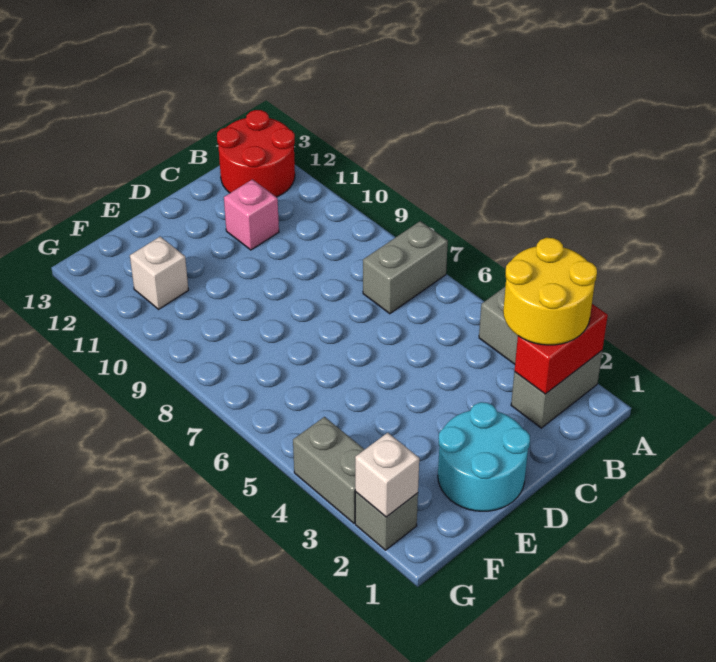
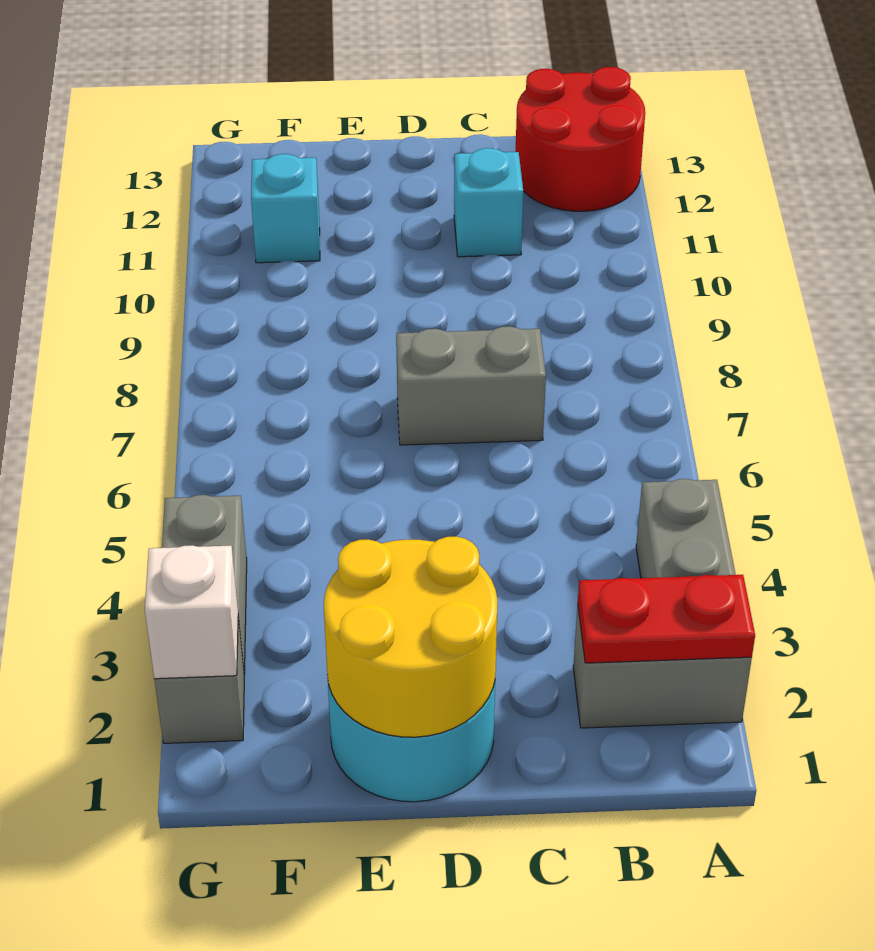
red brick A2:B2 level 2 -> red plate A2:B2 level 2
yellow round brick A2:B3 level 3 -> yellow round brick D1:E2 level 2
grey brick A7:B7 level 1 -> grey brick C7:D7 level 1
pink brick C11 level 1 -> cyan brick C11 level 1
white brick F11 level 1 -> cyan brick F11 level 1

